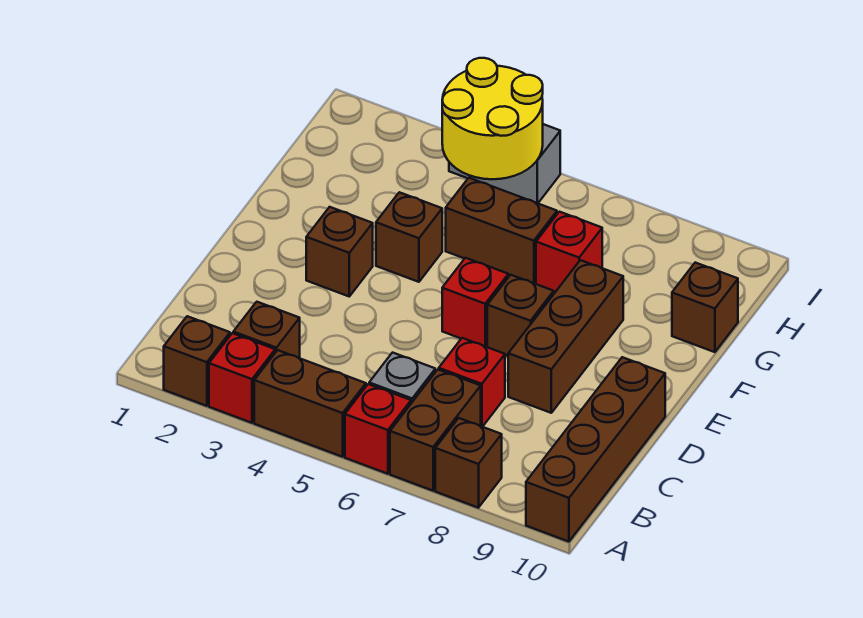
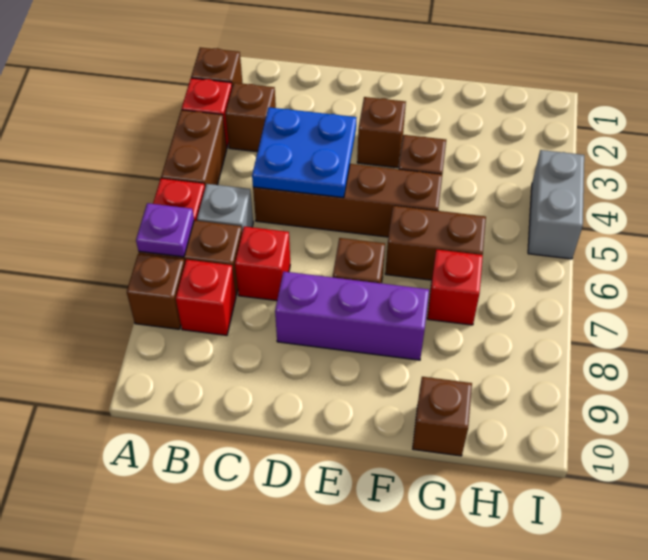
none -> purple plate A7 level 2
brown brick A10:D10 level 1 -> brown brick C5:F5 level 1
none -> blue plate C4:D5 level 2
brown brick D8:F8 level 1 -> purple brick D8:F8 level 1
red brick E6 level 1 -> red brick B8 level 1
brown brick G5:G6 level 1 -> brown brick F6:G6 level 1
yellow round brick H4:I5 level 2 -> none

